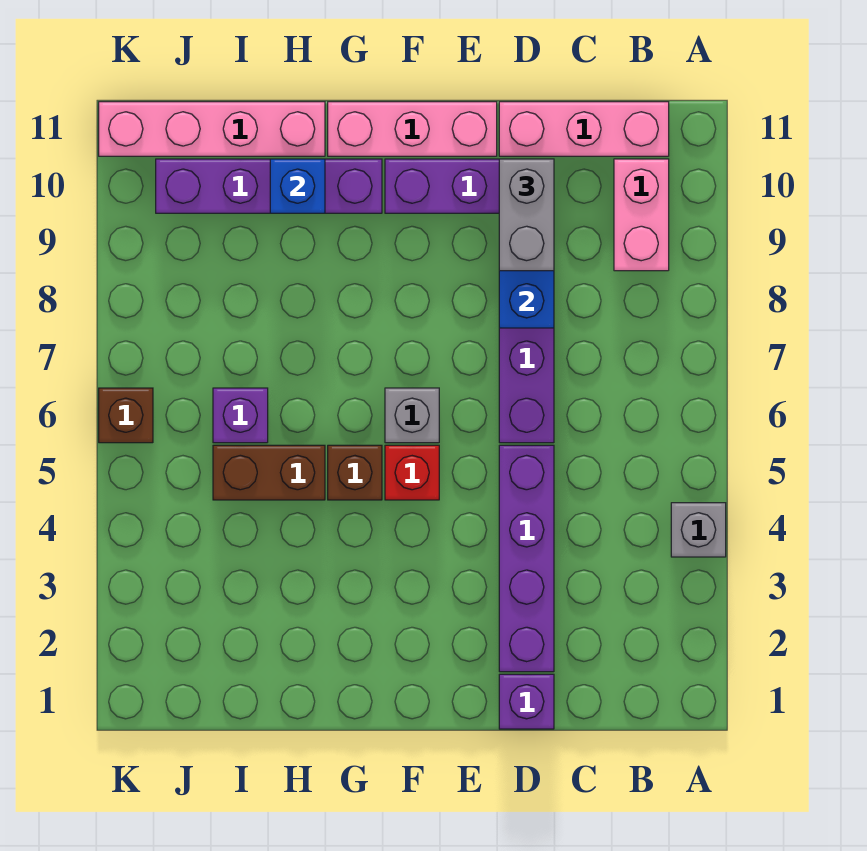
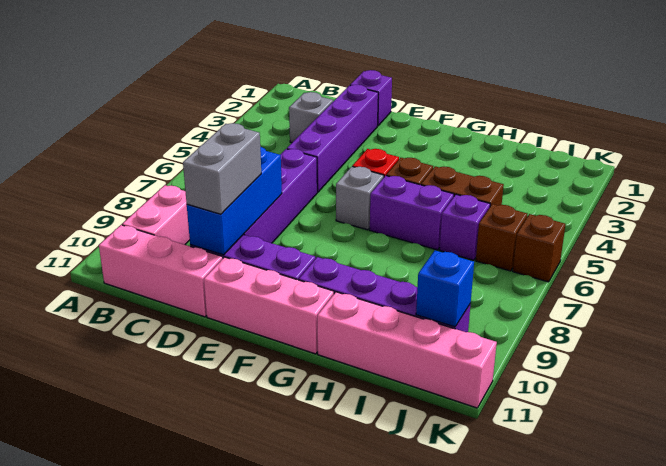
grey brick A4 level 1 -> grey brick C3 level 1
none -> purple brick G6:H6 level 1
blue brick H10 level 2 -> blue brick J10 level 2
none -> brown brick J6 level 1

